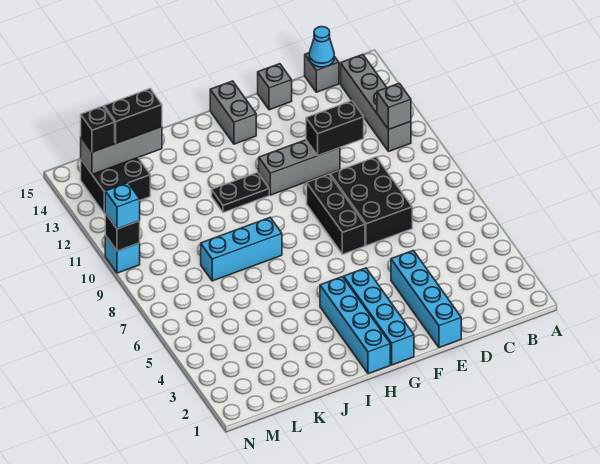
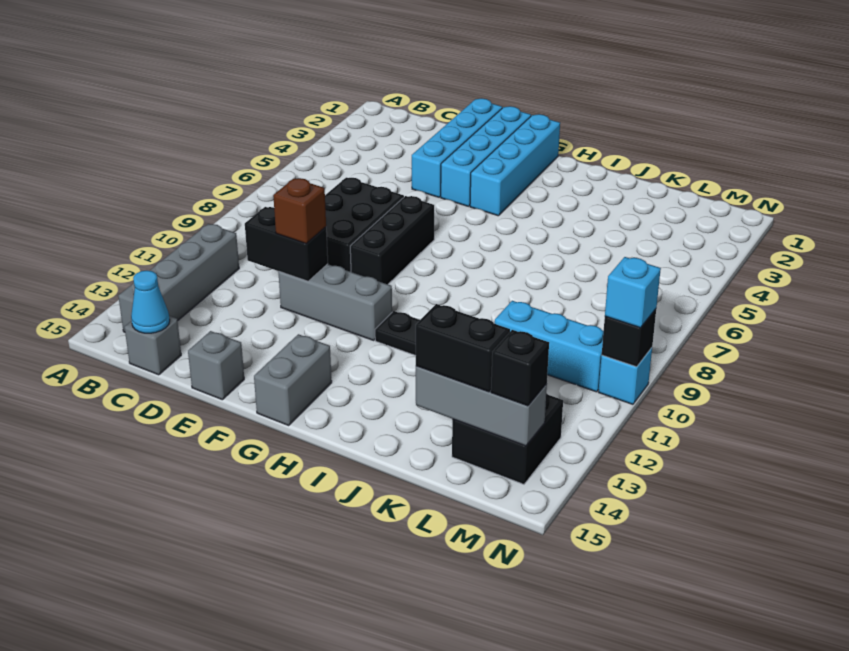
grey brick B11 level 2 -> none
none -> brown brick E11 level 3
cyan brick H1:H4 level 1 -> cyan brick F1:F4 level 1
cyan brick I8:K8 level 1 -> cyan brick K10:M10 level 1

